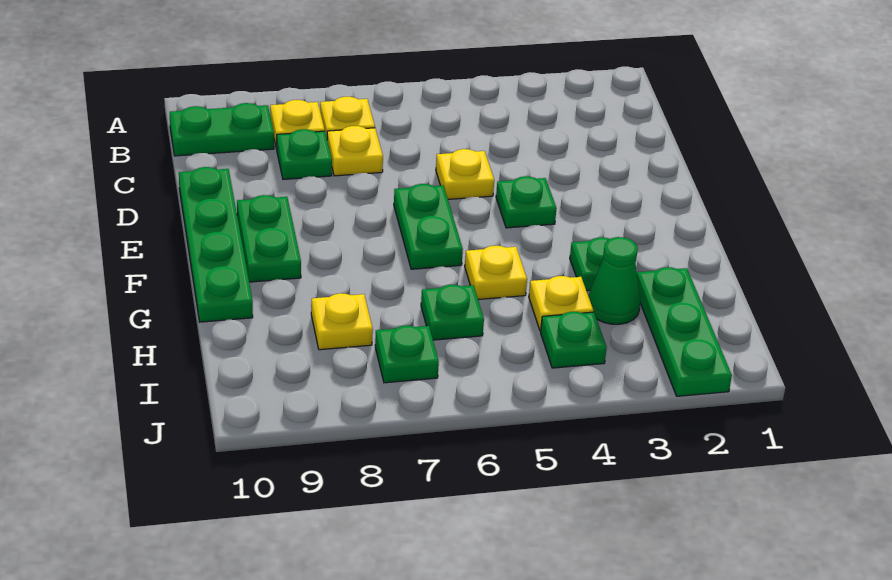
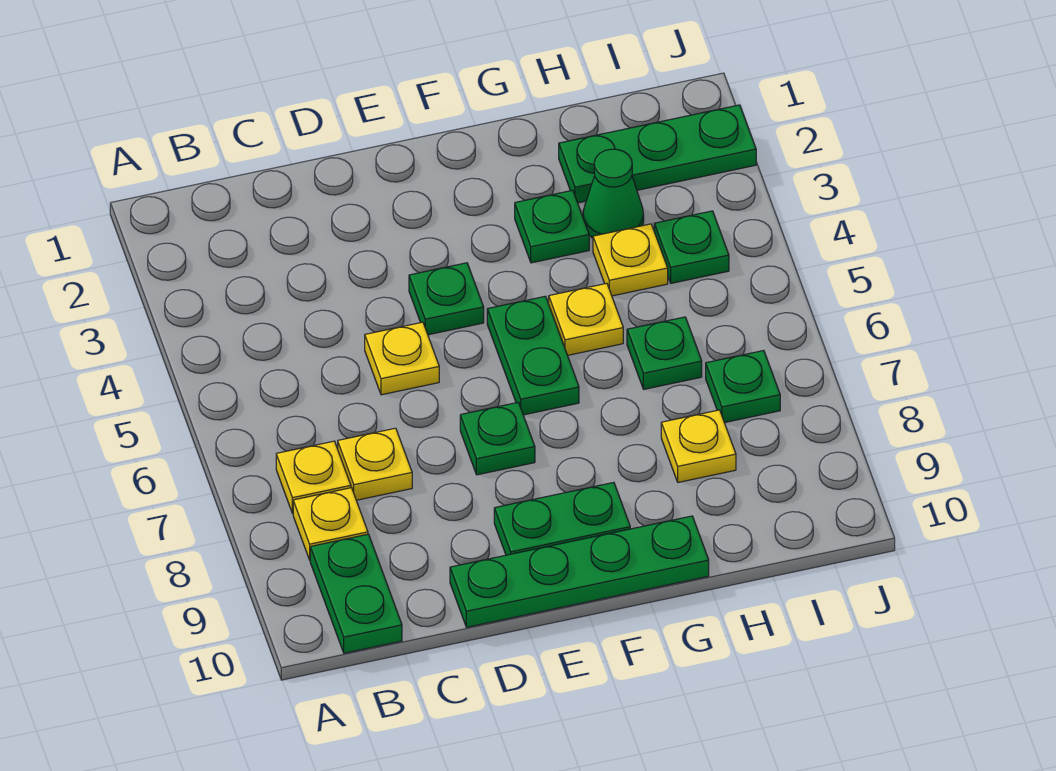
green plate C8 level 1 -> green plate E7 level 1
green plate E6:F6 level 1 -> green plate F5:F6 level 1

